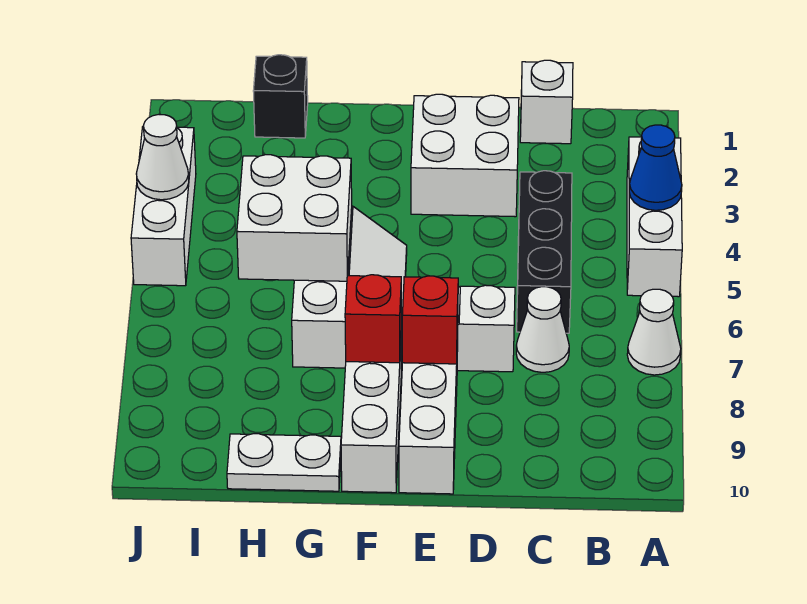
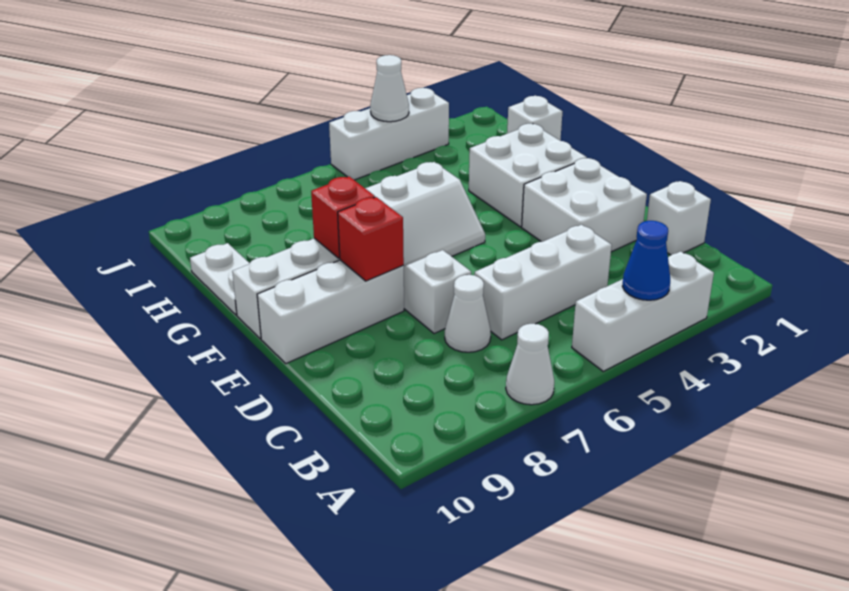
black brick C4:C6 level 1 -> white brick C4:C6 level 1
white brick G5:H6 level 2 -> white brick F2:G3 level 1
black brick H1 level 1 -> white brick H1 level 1

